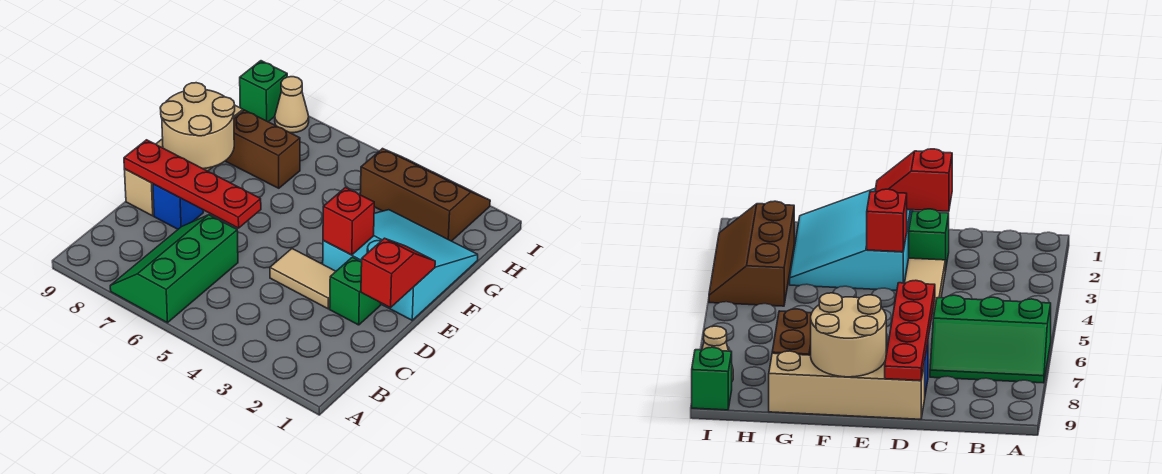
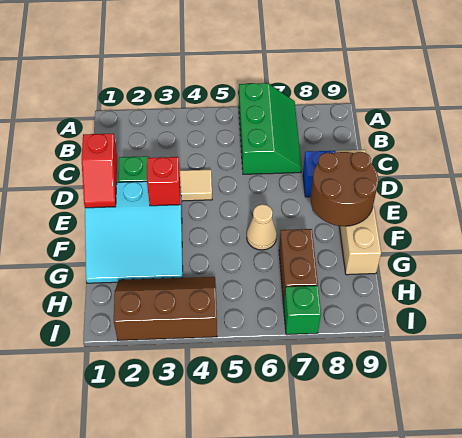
red plate D6:D9 level 2 -> none
tan round brick E8:F9 level 2 -> brown round brick E8:F9 level 2
brown brick G7:G8 level 1 -> brown brick G7:H7 level 1
brown slope H2:I4 level 1 top H -> brown slope H2:I4 level 1 top I
tan cone I8 level 1 -> tan cone F6 level 1
green brick I9 level 1 -> green brick I7 level 1

